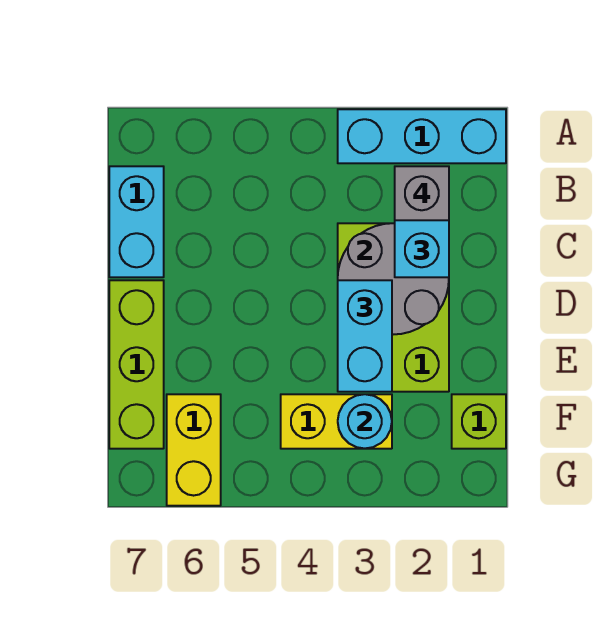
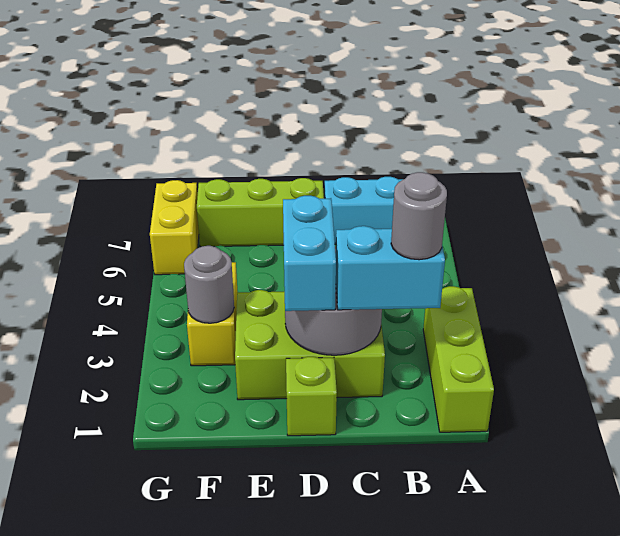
cyan brick A1:A3 level 1 -> lime brick A1:A3 level 1
grey brick B2 level 4 -> grey round brick B2 level 4
cyan brick D3:E3 level 3 -> cyan brick D2:D3 level 3
lime brick F1 level 1 -> lime brick D1 level 1
cyan round brick F3 level 2 -> grey round brick F3 level 2
yellow brick F6:G6 level 1 -> yellow brick G6:G7 level 1

